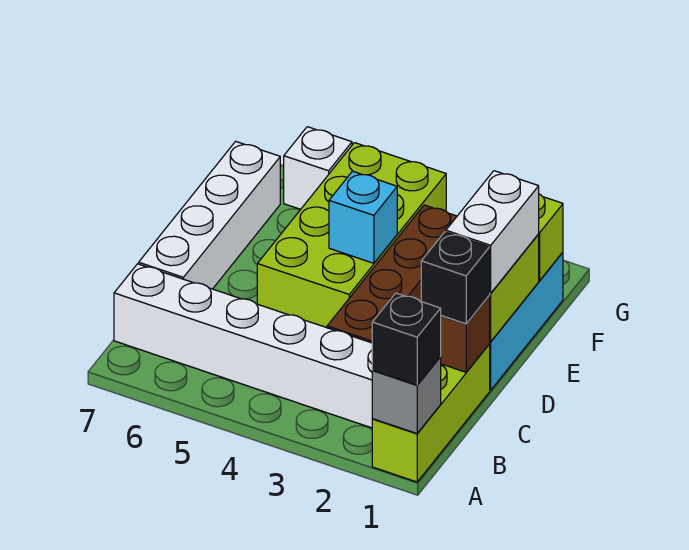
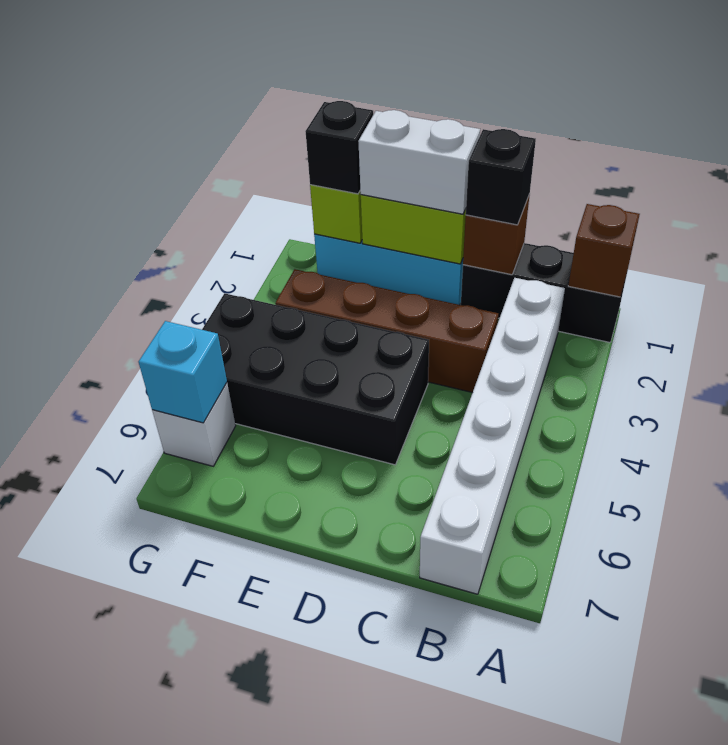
lime brick A1:C1 level 1 -> black brick A1:C1 level 1
grey brick A1 level 2 -> brown brick A1 level 2
black brick A1 level 3 -> black brick F1 level 3
white brick C7:F7 level 1 -> none
lime brick D4:G5 level 1 -> black brick D4:G5 level 1
cyan brick E4 level 2 -> cyan brick G6 level 2

